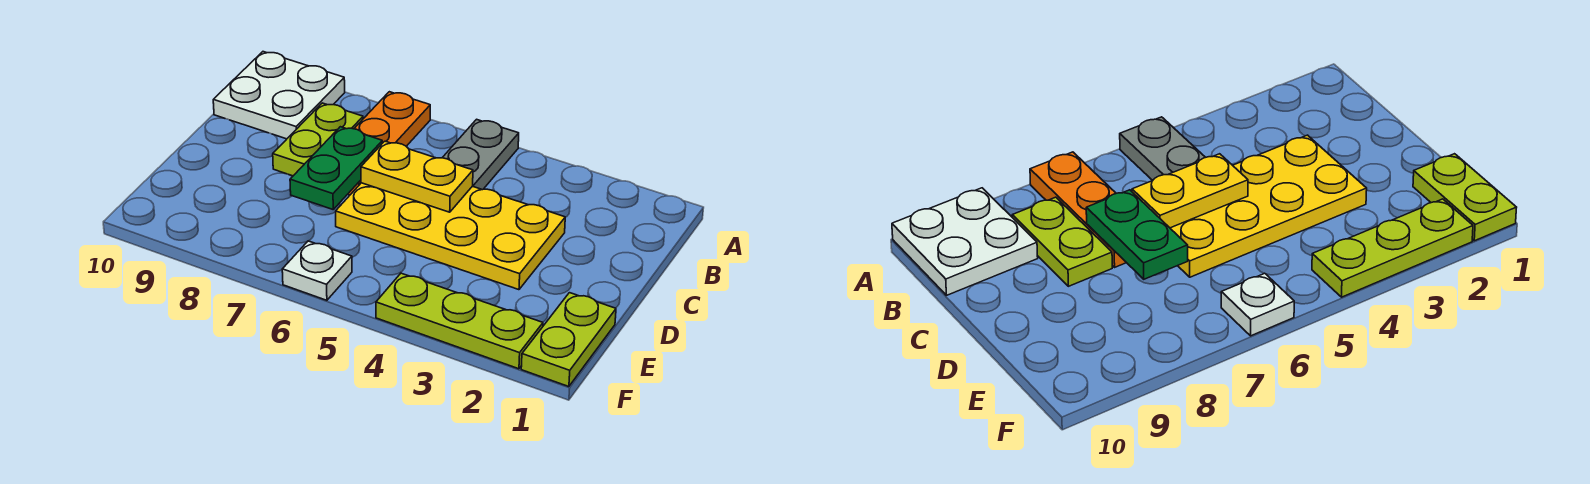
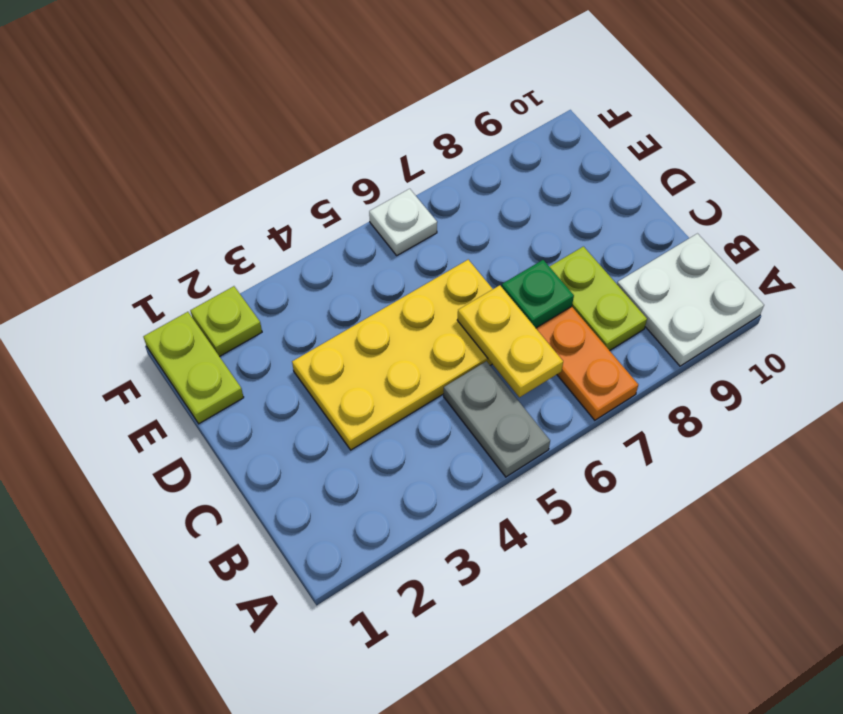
yellow plate C5:C6 level 2 -> yellow plate B6:C6 level 2
green plate C7:D7 level 2 -> green plate C7 level 2
lime plate F2:F4 level 1 -> lime plate F2 level 1

